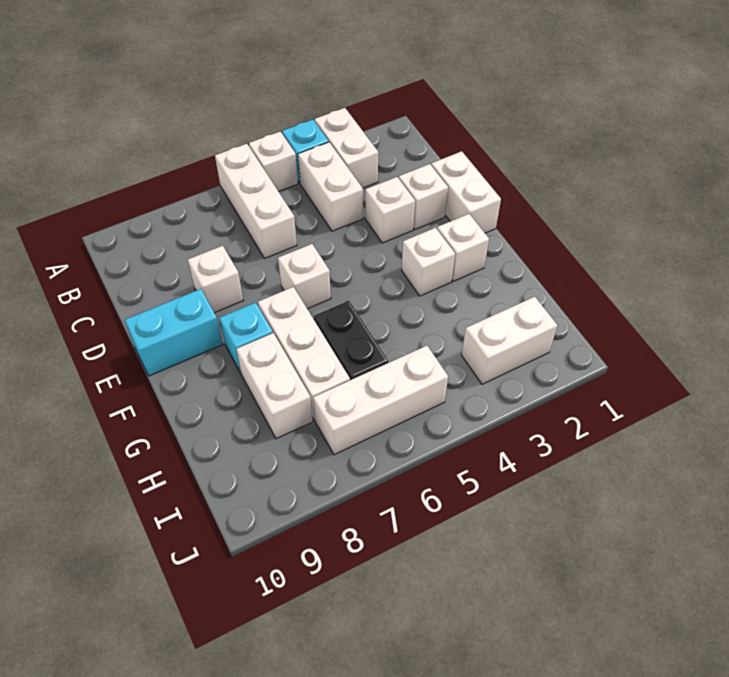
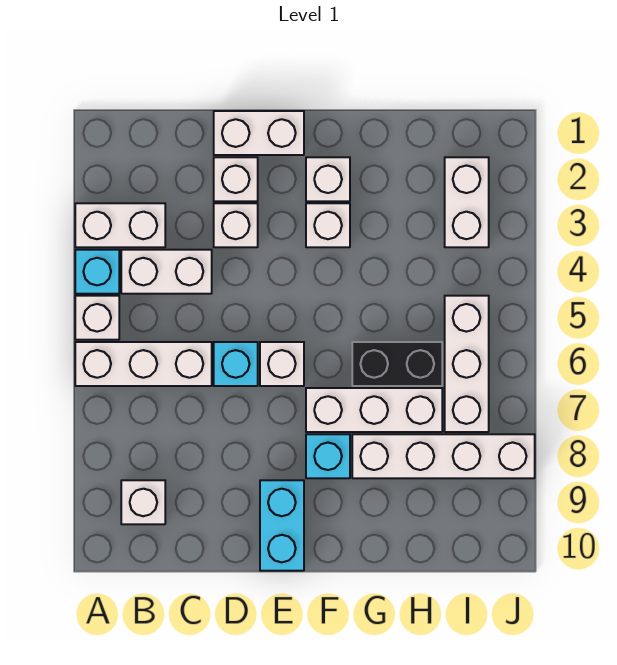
none -> cyan brick D6 level 1
white brick D8 level 1 -> white brick B9 level 1
white brick G8:H8 level 1 -> white brick G8:J8 level 1

